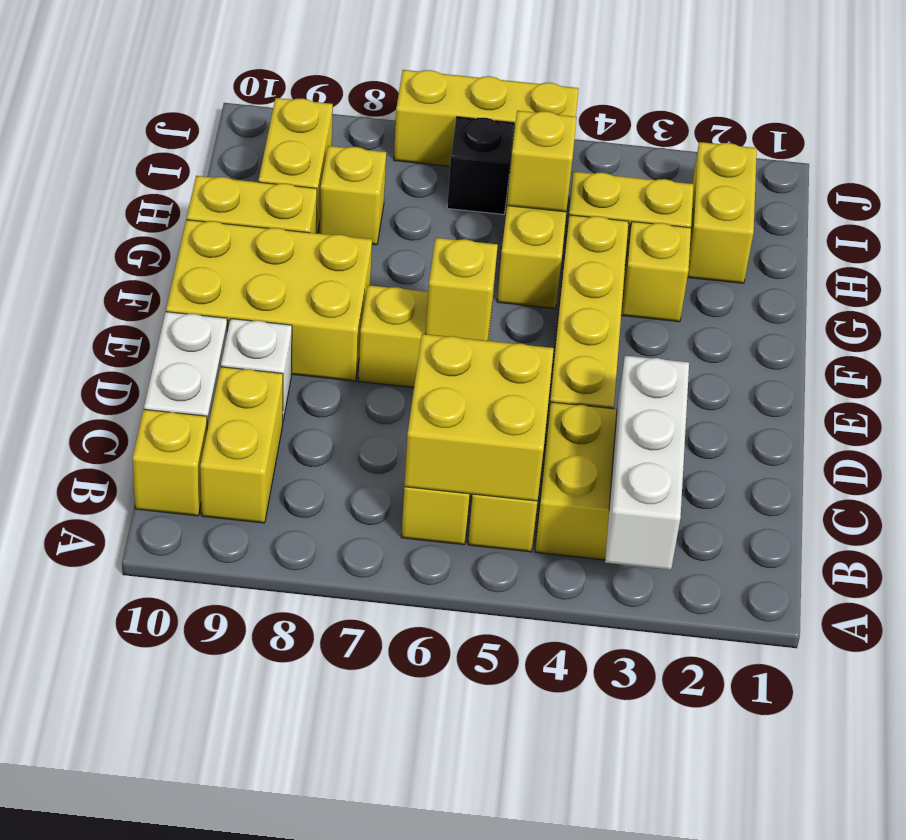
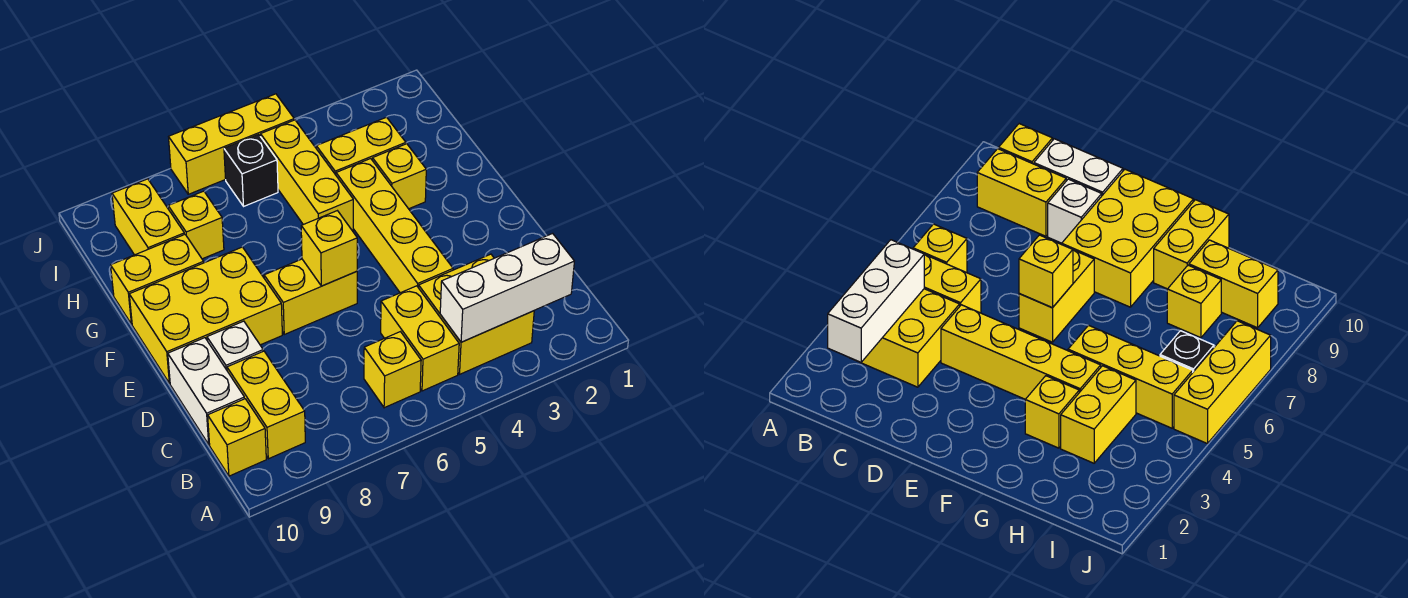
white brick A3:C3 level 2 -> white brick B2:B4 level 2
yellow brick B5:C6 level 2 -> none
yellow brick H2:I2 level 1 -> none
yellow brick H5 level 2 -> none

